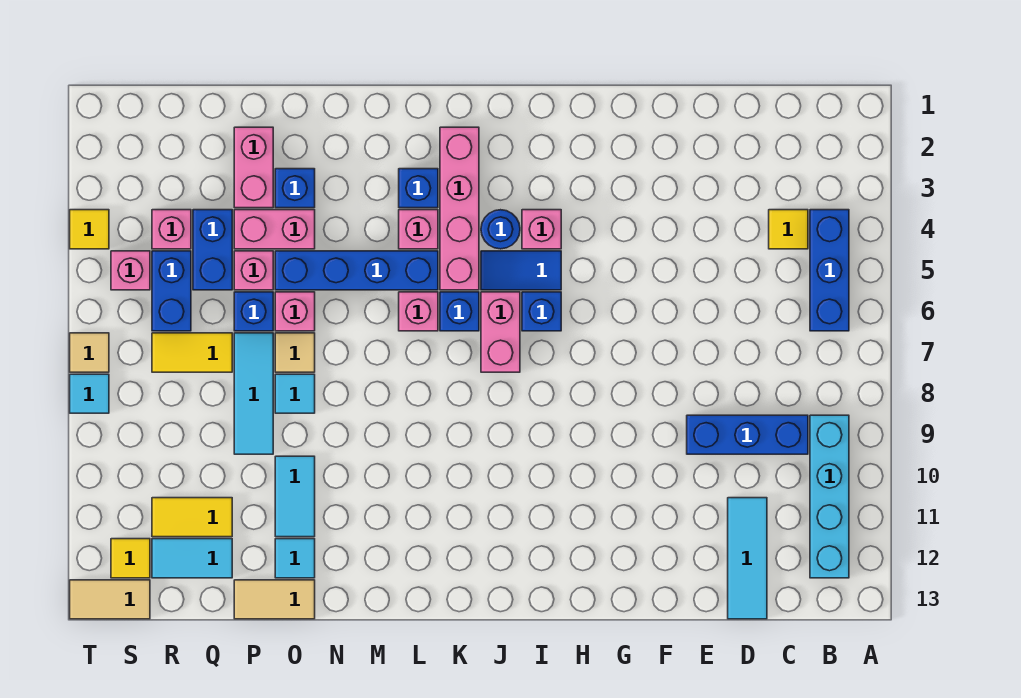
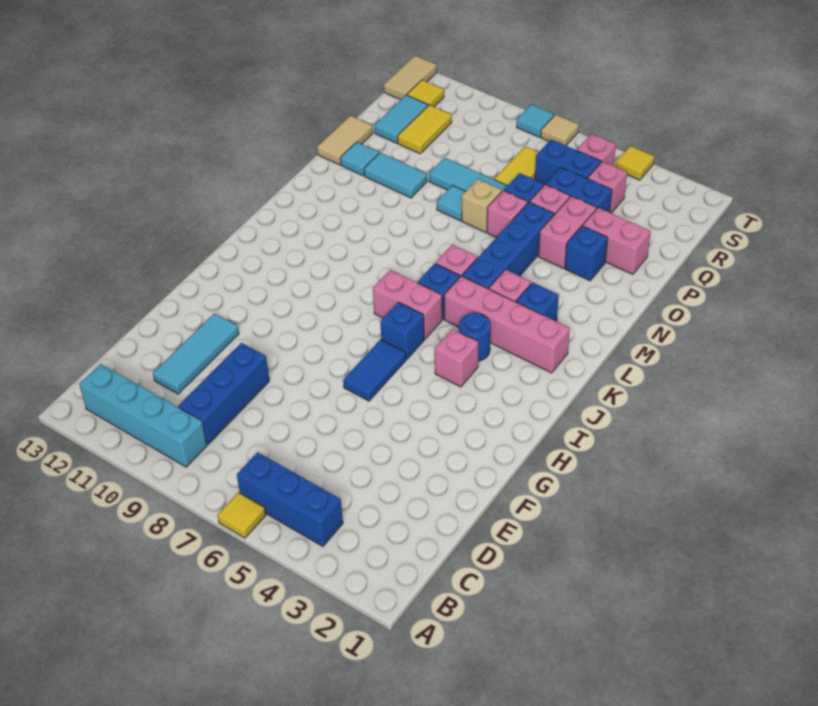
yellow tile C4 level 1 -> yellow tile A6 level 1
cyan tile D11:D13 level 1 -> cyan tile D11:F11 level 1
blue tile I5:J5 level 1 -> blue tile G6:H6 level 1
tan tile O7 level 1 -> tan brick O7 level 1

